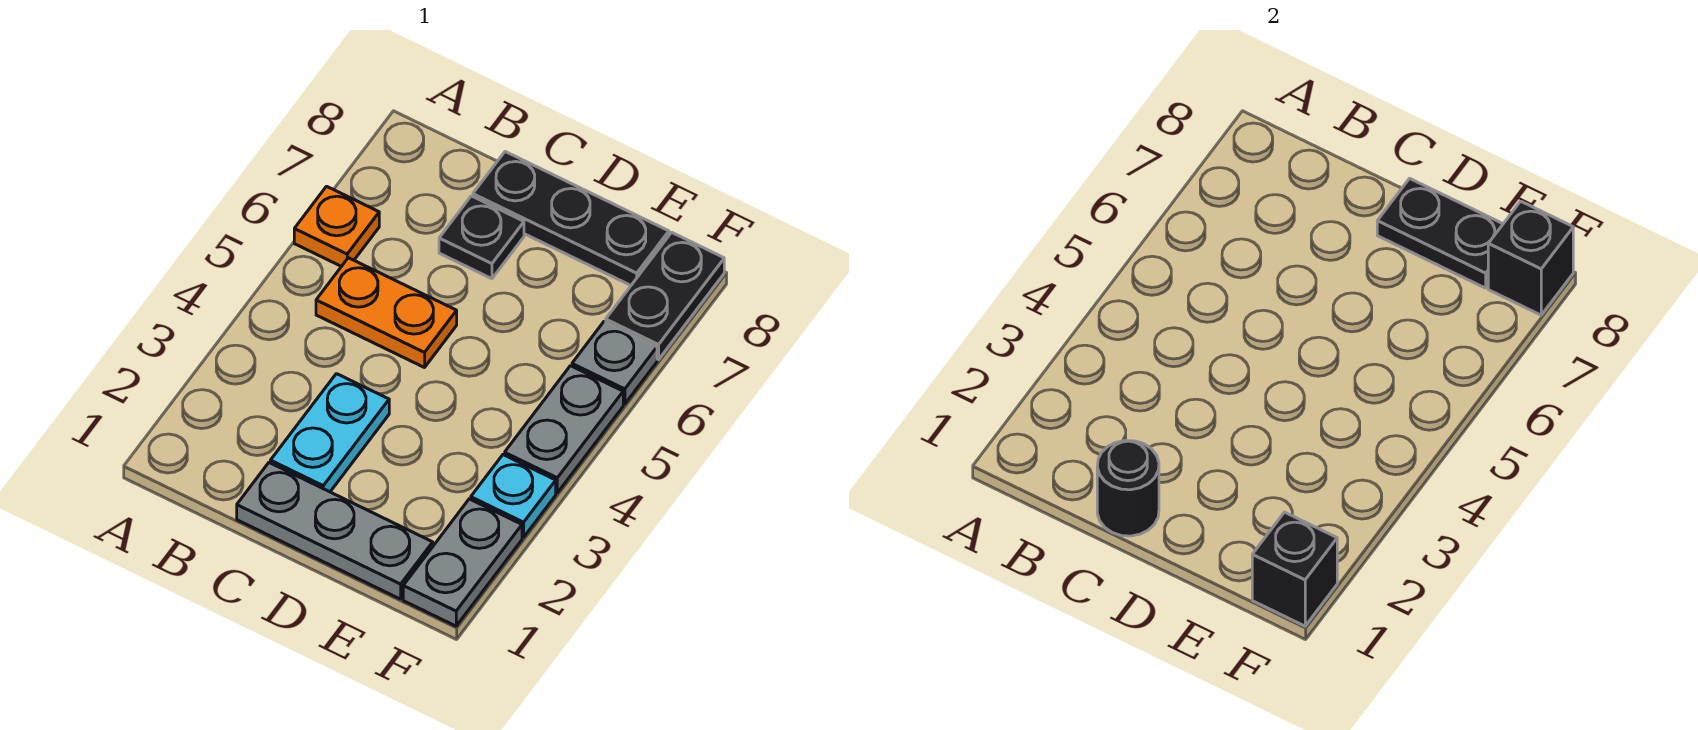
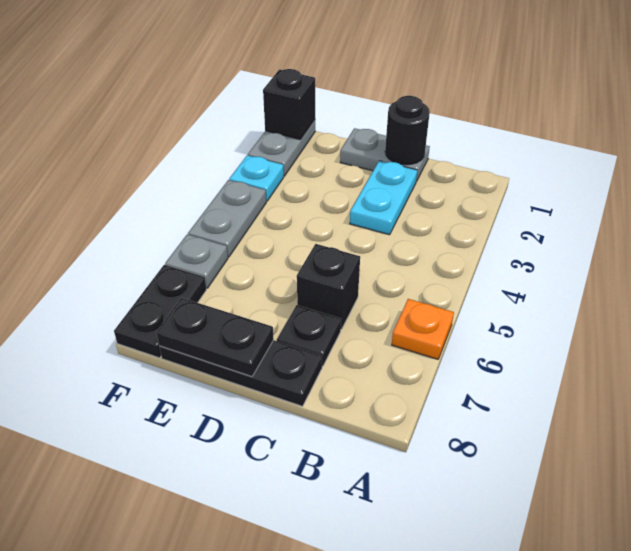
orange plate B5:C5 level 1 -> none
grey plate C1:E1 level 1 -> grey plate C1:D1 level 1
black brick F8 level 2 -> black brick C6 level 1

